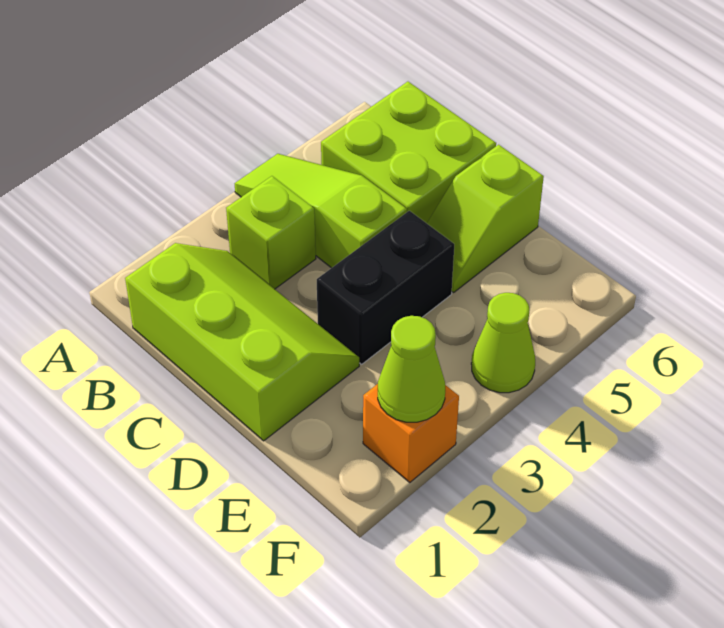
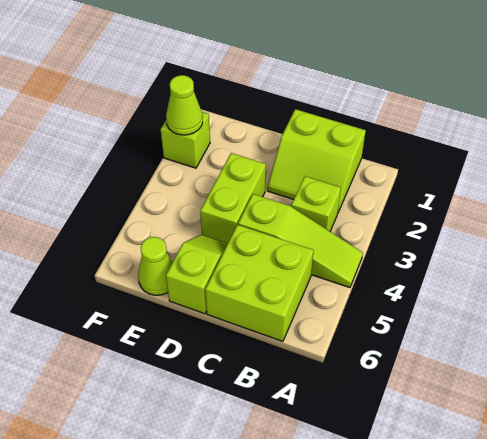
lime slope B1:D2 level 1 top 1 -> lime slope B1:C2 level 1 top 1
black brick D3:D4 level 1 -> lime brick D3:D4 level 1
orange brick F2 level 1 -> lime brick F2 level 1
lime cone F4 level 1 -> lime cone E6 level 1

